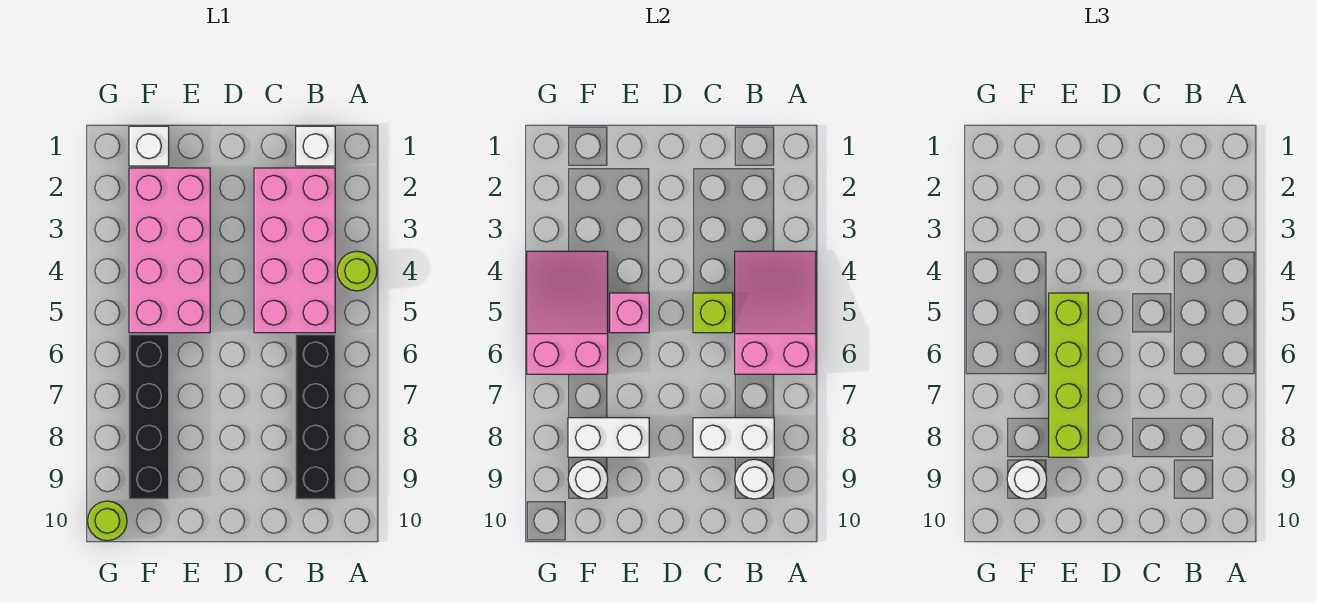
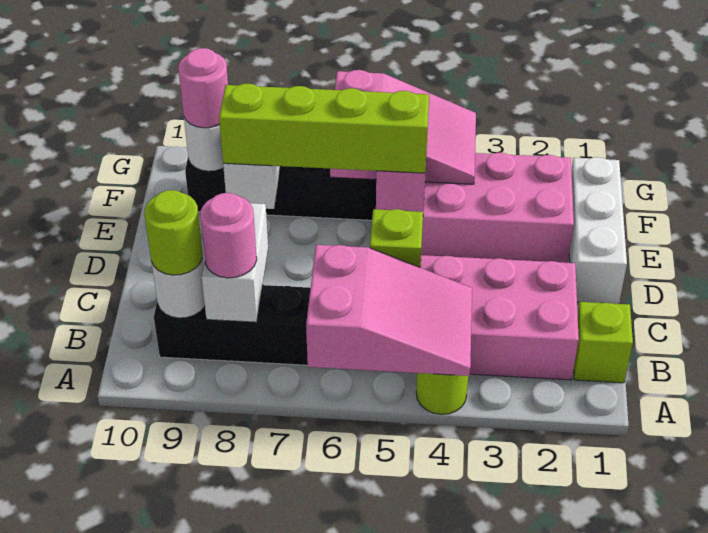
white brick B1 level 1 -> lime brick B1 level 1
none -> pink round brick B8 level 3
white brick F1 level 1 -> white brick D1:F1 level 1
white round brick F9 level 3 -> pink round brick F9 level 3
lime round brick G10 level 1 -> lime round brick B9 level 3

